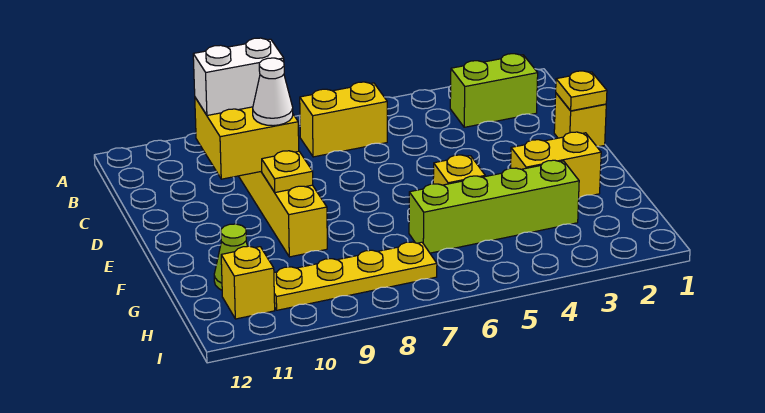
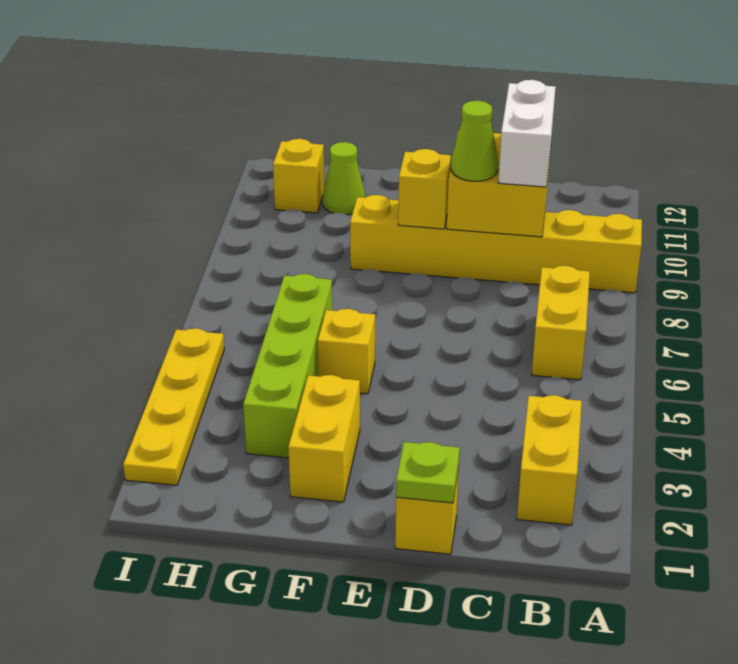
lime brick B2:B3 level 1 -> yellow brick B2:B3 level 1
yellow plate D1 level 2 -> lime plate D1 level 2
white cone D9 level 3 -> lime cone D9 level 3
yellow plate E9 level 2 -> yellow brick E9 level 2
yellow plate H7:H10 level 1 -> yellow plate I2:I5 level 1

